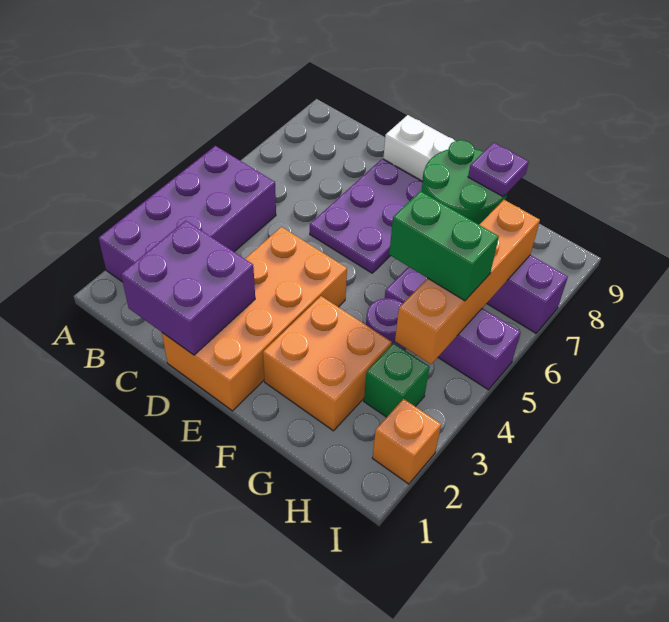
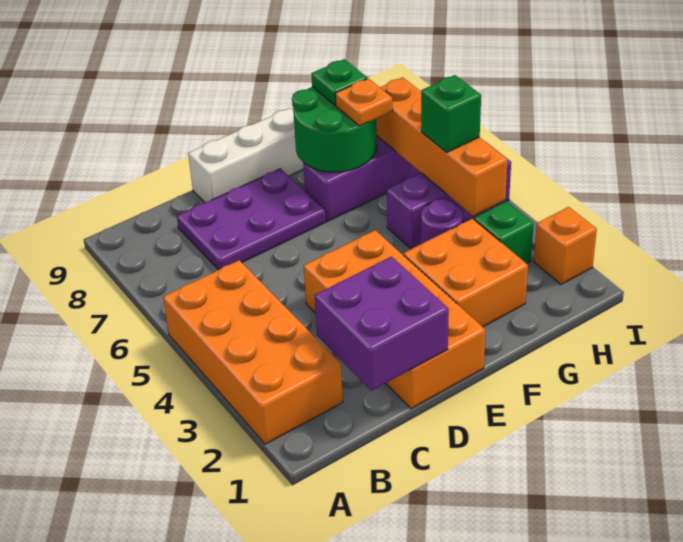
purple brick A2:B5 level 1 -> orange brick A2:B5 level 1
purple plate D6:E8 level 1 -> purple plate C7:E8 level 1
green brick G5:H5 level 3 -> green brick H5 level 3
none -> orange plate G7 level 3
purple plate G8 level 3 -> green plate G8 level 3

